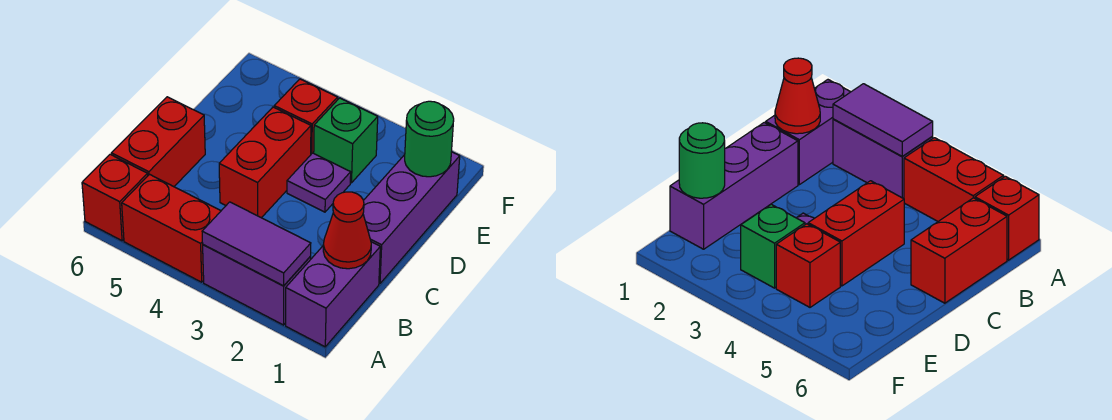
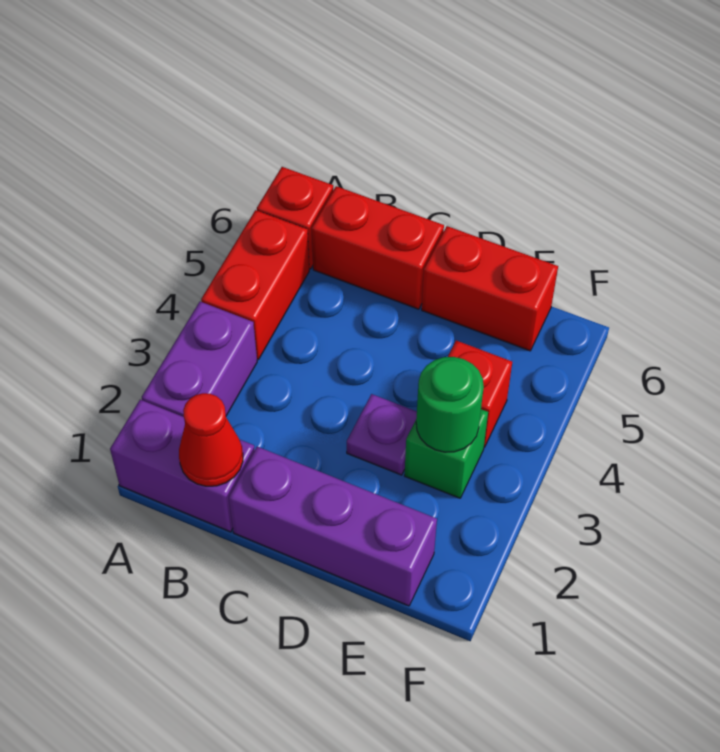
purple tile A2:A3 level 2 -> none
red brick C4:D4 level 1 -> red brick D6:E6 level 1
green round brick E1 level 2 -> green round brick E3 level 2

